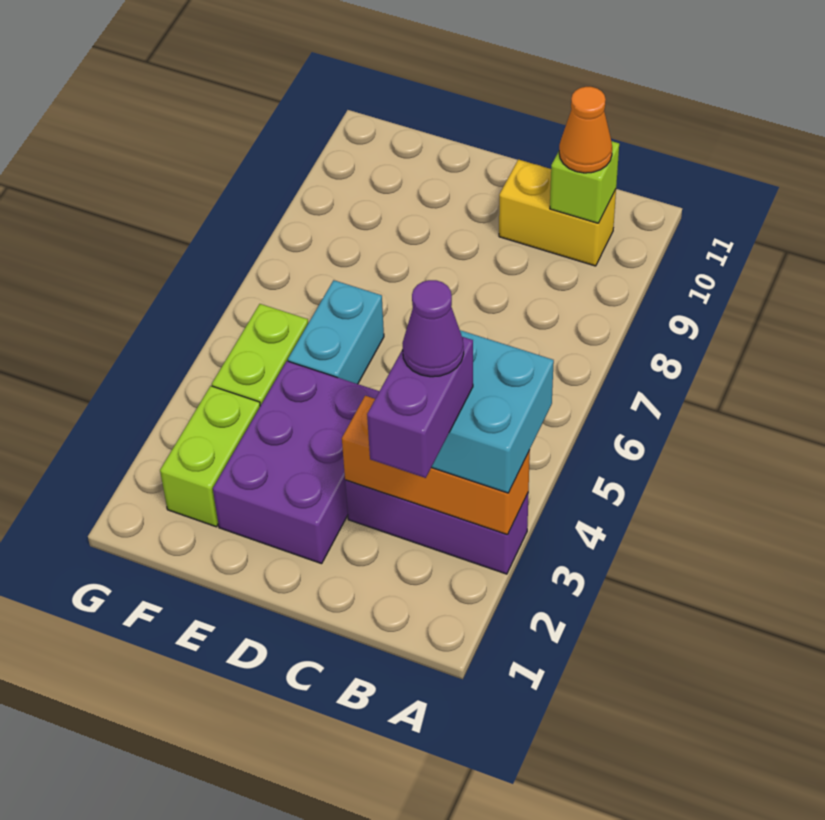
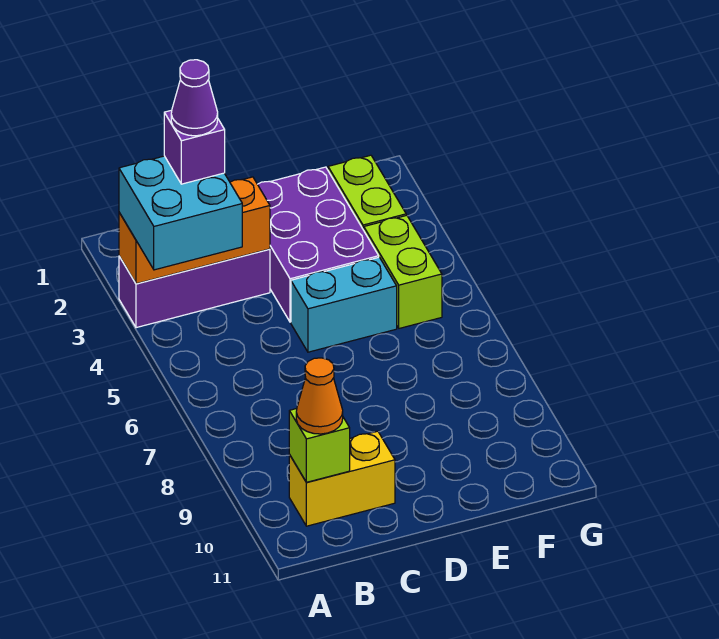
purple brick B2:B3 level 4 -> purple brick B3 level 4
cyan brick E5:E6 level 1 -> cyan brick D5:E5 level 1

